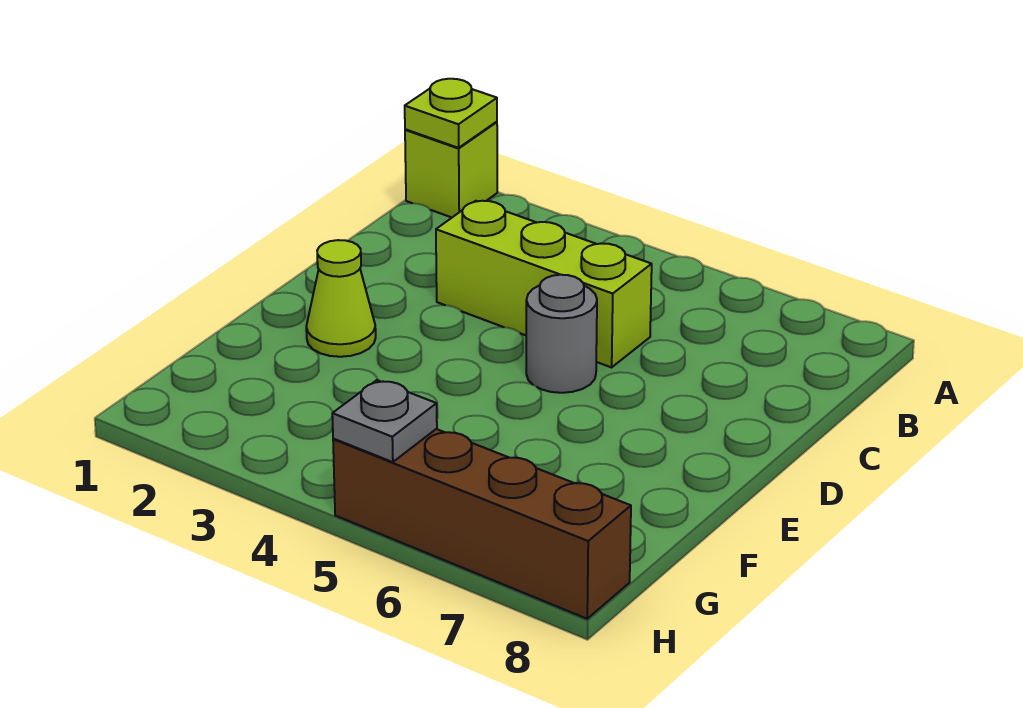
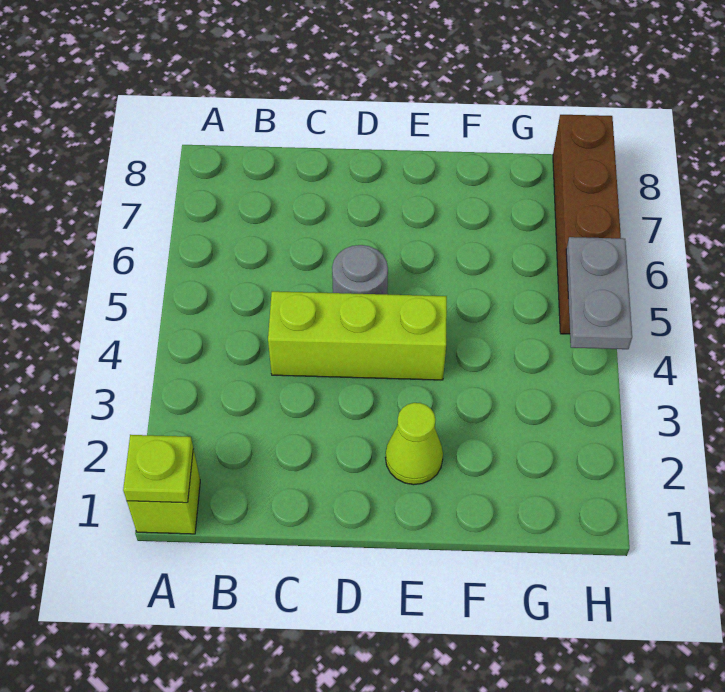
lime brick C3:C5 level 1 -> lime brick C4:E4 level 1
grey plate H5 level 2 -> grey plate H4:H5 level 2

